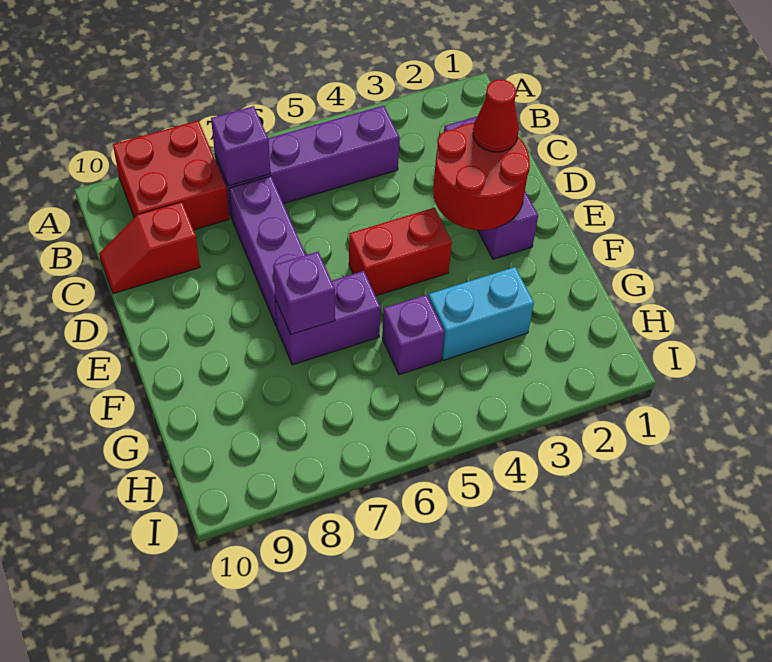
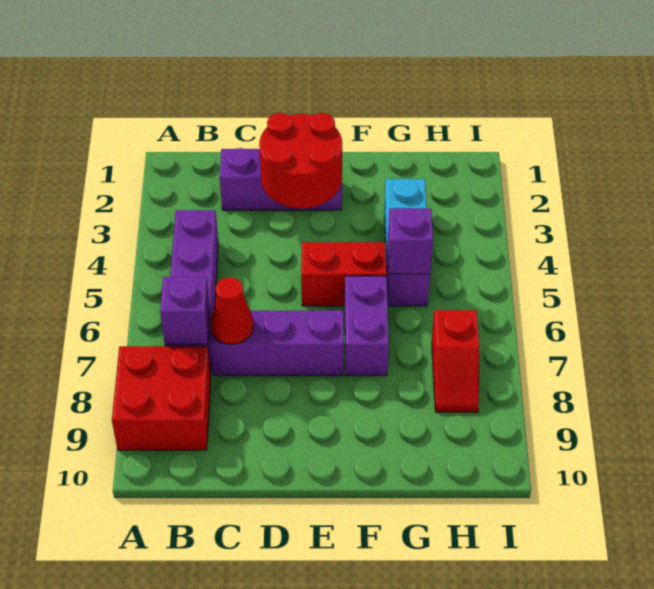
red slope C9:C10 level 1 top 9 -> red slope H7:H8 level 1 top 7
red cone D2 level 3 -> red cone C7 level 2
red brick E4:E5 level 1 -> red brick E5:F5 level 1
purple brick F7 level 2 -> purple brick G5 level 2

